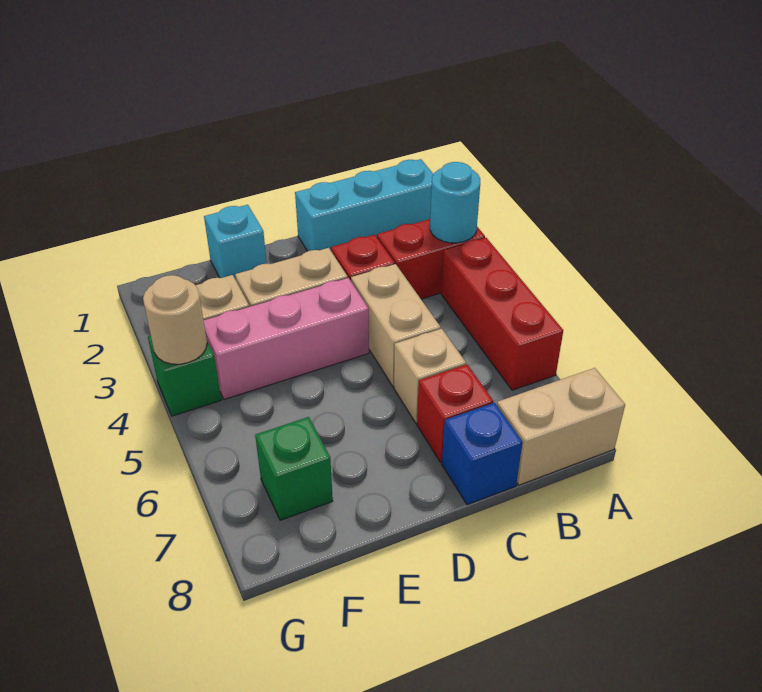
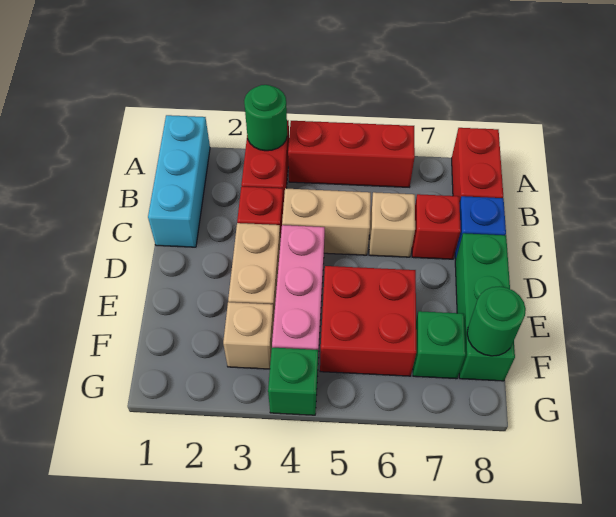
cyan round brick A3 level 2 -> green round brick A3 level 2
tan brick A8:B8 level 1 -> red brick A8:B8 level 1
none -> green brick D8:F8 level 1
cyan brick E1 level 1 -> none
none -> red brick E5:F6 level 1
none -> green round brick F8 level 2
tan round brick G4 level 2 -> none

